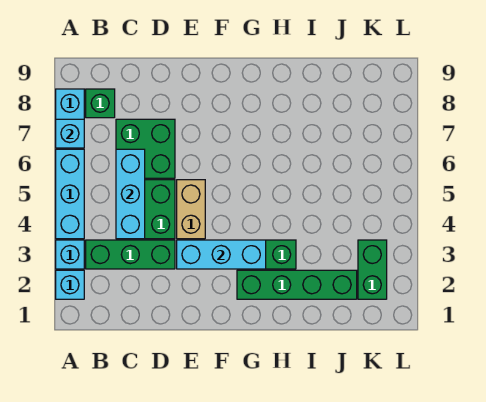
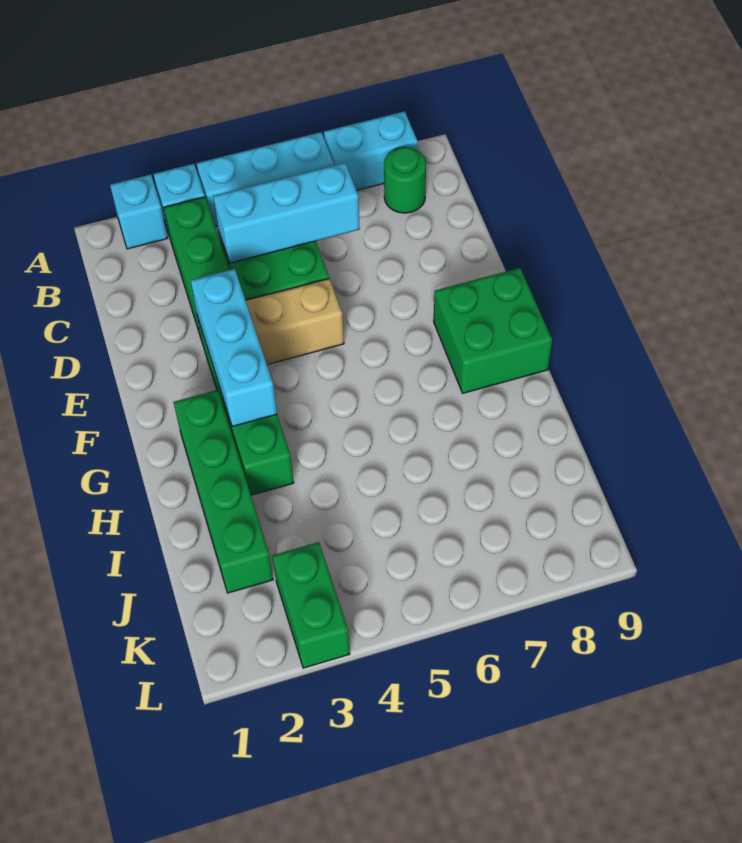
cyan brick A7 level 2 -> none
green brick B8 level 1 -> green round brick B8 level 1
green brick C6:D7 level 1 -> green brick F8:G9 level 1
green brick K2:K3 level 1 -> green brick K3:L3 level 1

